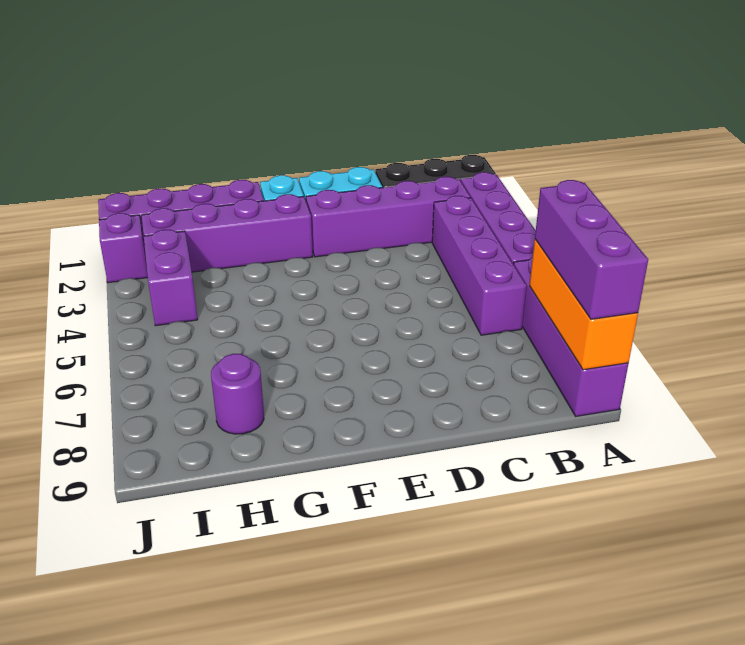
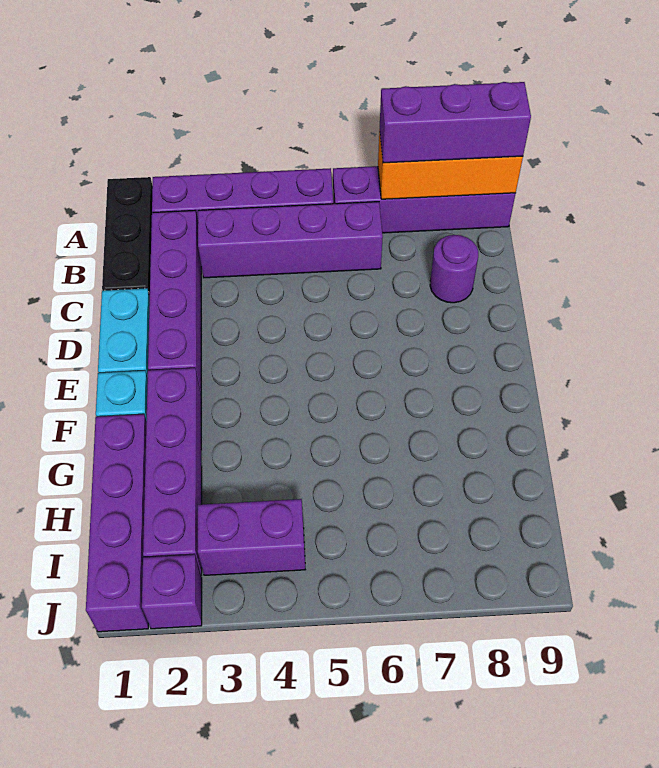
purple round brick H8 level 1 -> purple round brick C8 level 1

